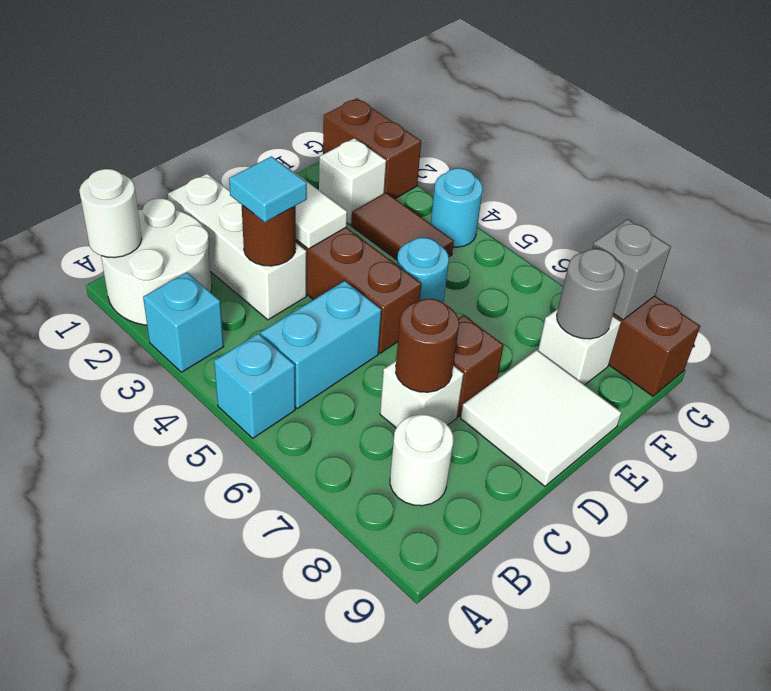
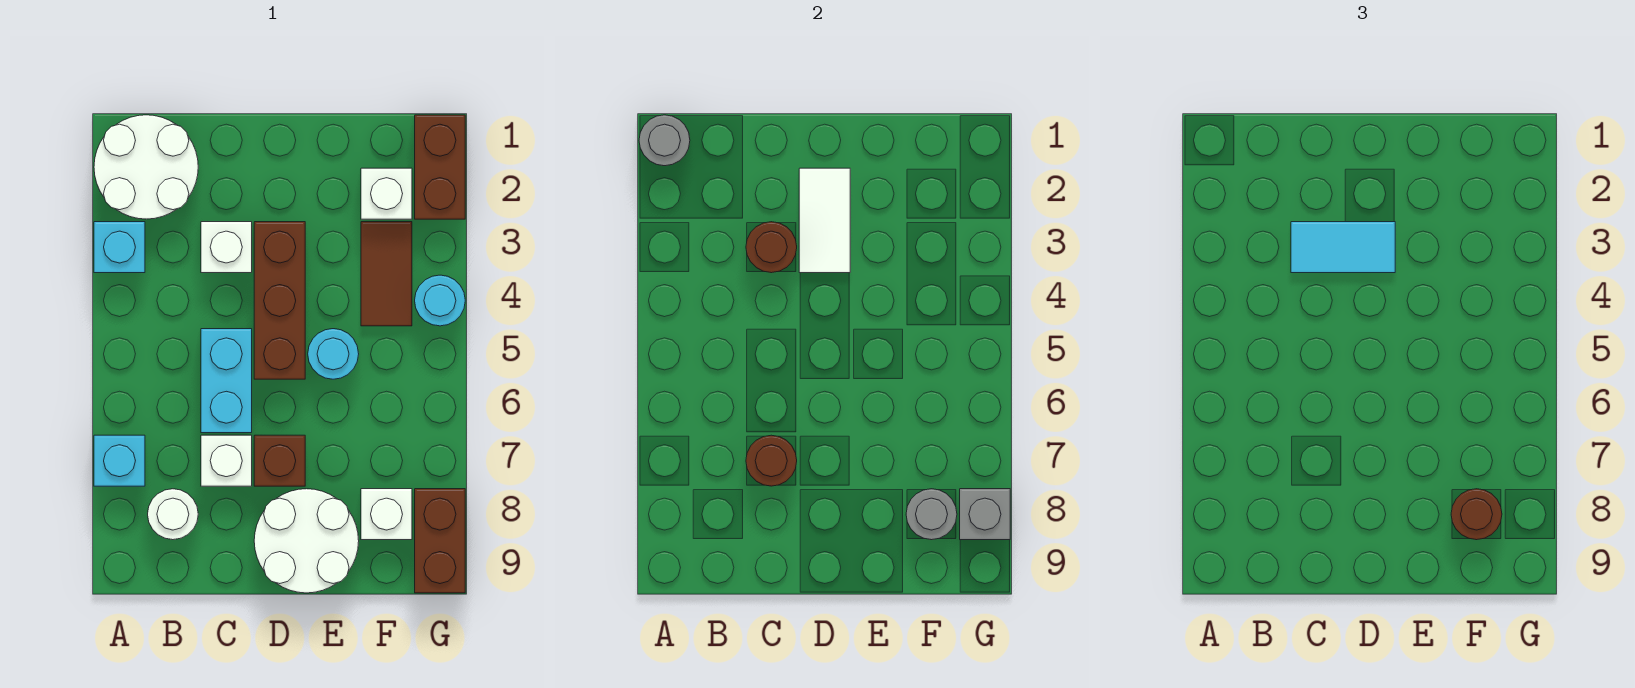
white round brick A1 level 2 -> grey round brick A1 level 2
cyan brick A5 level 1 -> cyan brick A7 level 1
cyan brick B5:C5 level 1 -> cyan brick C5:C6 level 1
white brick C1:C3 level 1 -> white brick C3 level 1
cyan tile C3 level 3 -> cyan tile C3:D3 level 3
white tile D8:E9 level 1 -> white round brick D8:E9 level 1
none -> brown round brick F8 level 3

